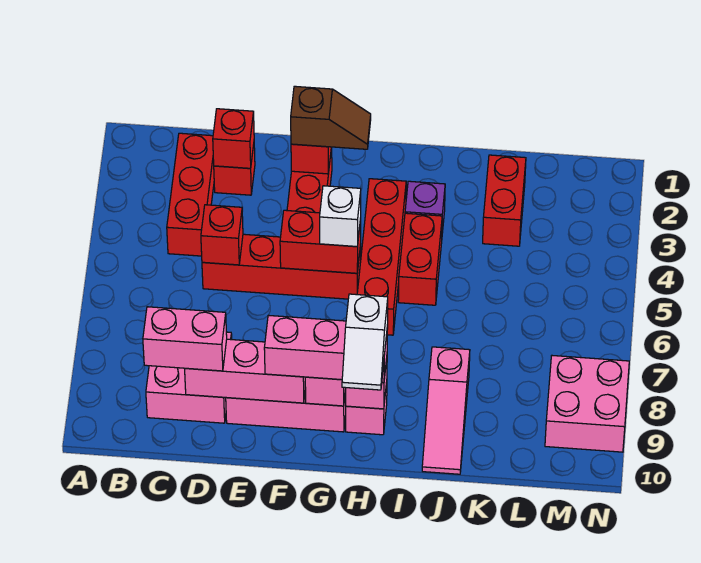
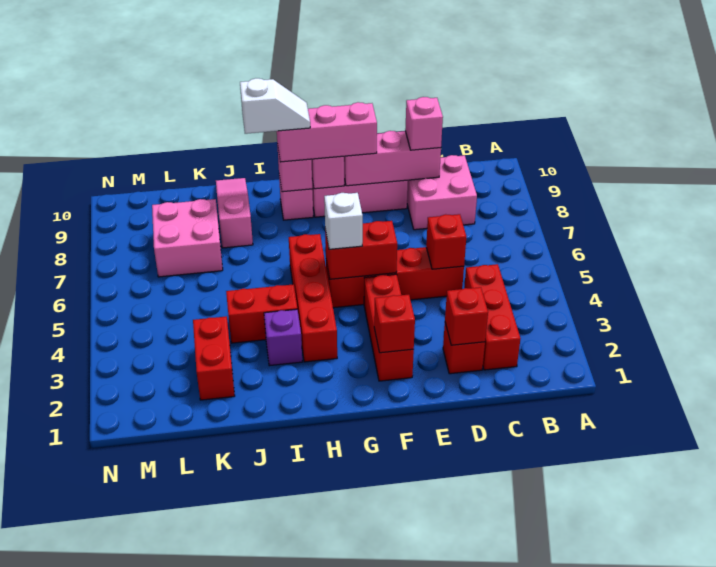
pink brick C9:D9 level 3 -> pink brick D9 level 3
brown slope F2:G2 level 3 top F -> none
white slope H9:H10 level 4 top 9 -> white slope H9:I9 level 4 top I
red brick I4:I5 level 1 -> red brick I4:J4 level 1
pink brick M8:N9 level 1 -> pink brick K7:L8 level 1

